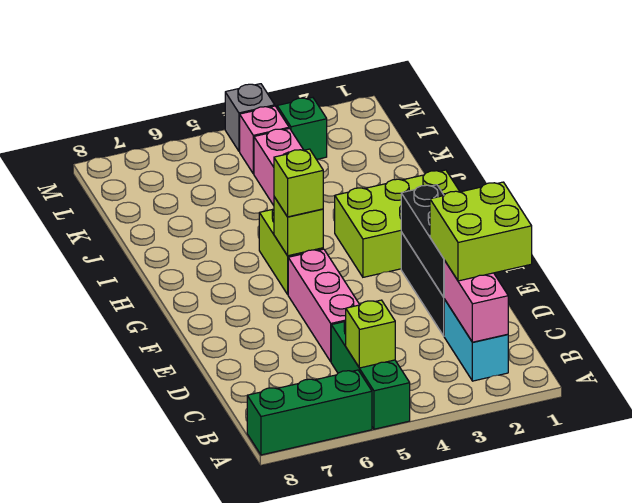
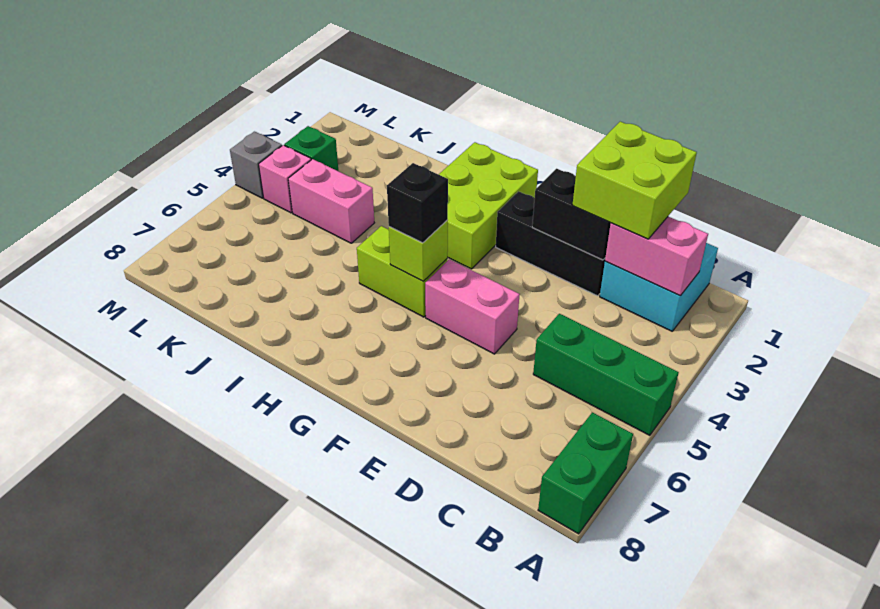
green brick A6:A8 level 1 -> green brick A7:A8 level 1
cyan brick B2:C2 level 1 -> cyan brick B1:C2 level 1
lime brick B5 level 2 -> none
black brick D2:F2 level 2 -> black brick D2:E2 level 2
pink brick D5:F5 level 1 -> pink brick E5:F5 level 1
lime brick G5 level 3 -> black brick G5 level 3

